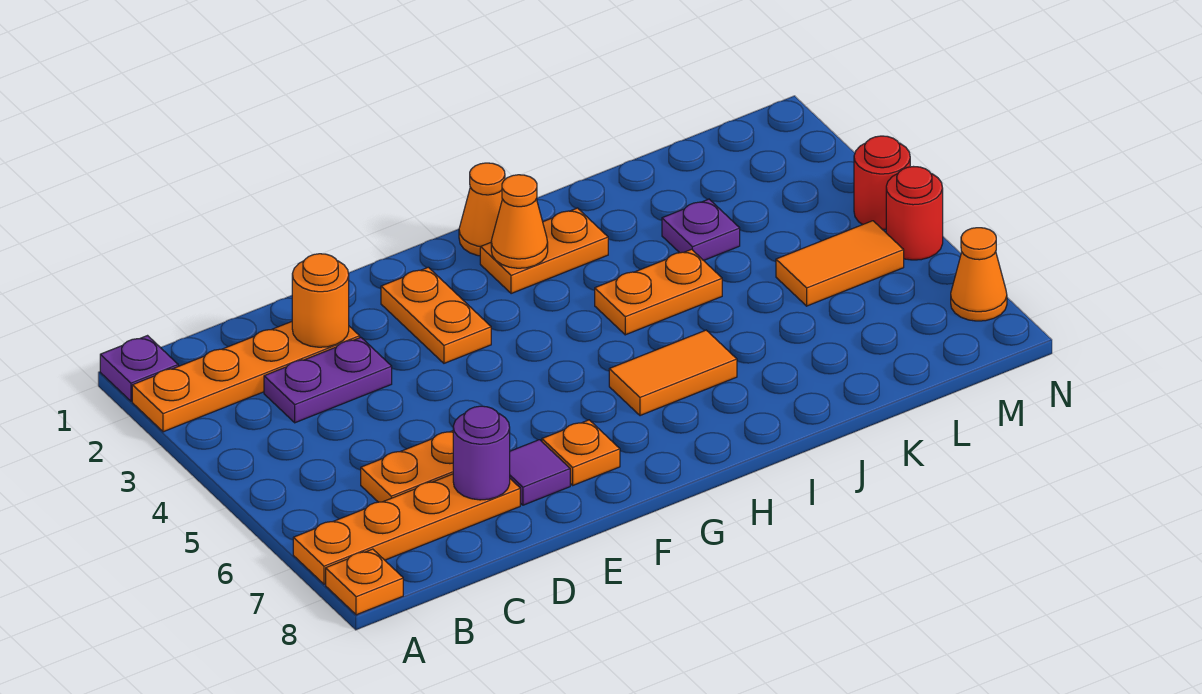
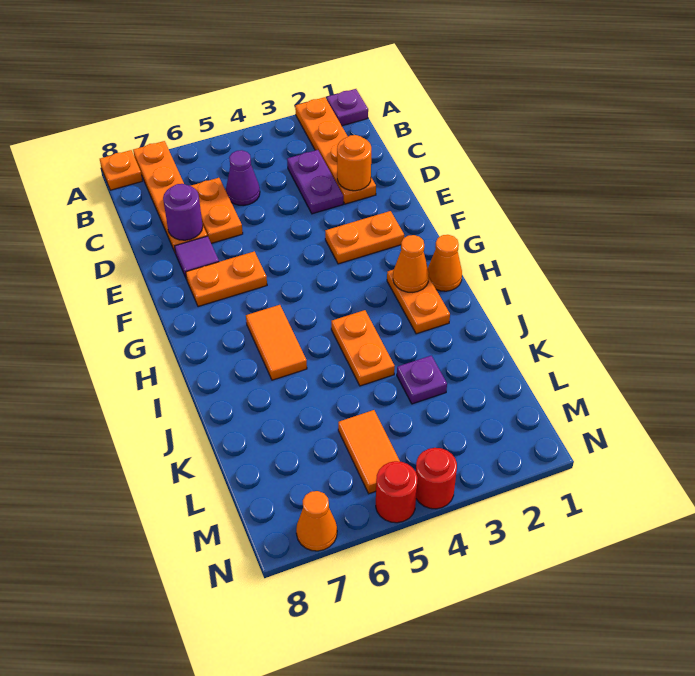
none -> purple cone C5 level 1
orange plate F7 level 1 -> orange plate F6:F7 level 1

